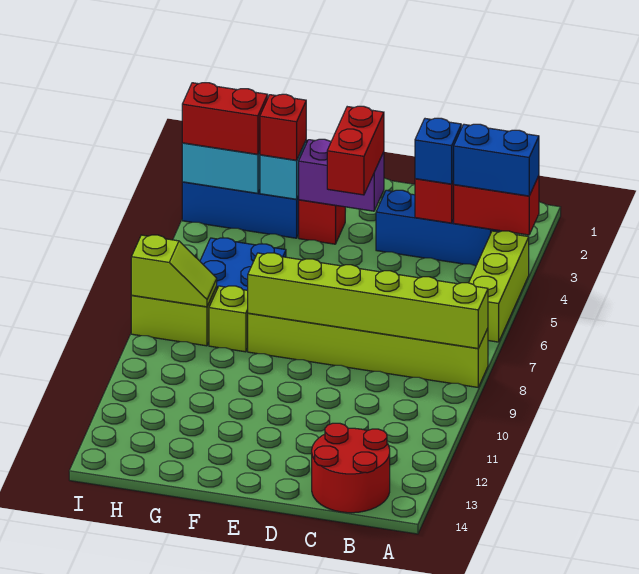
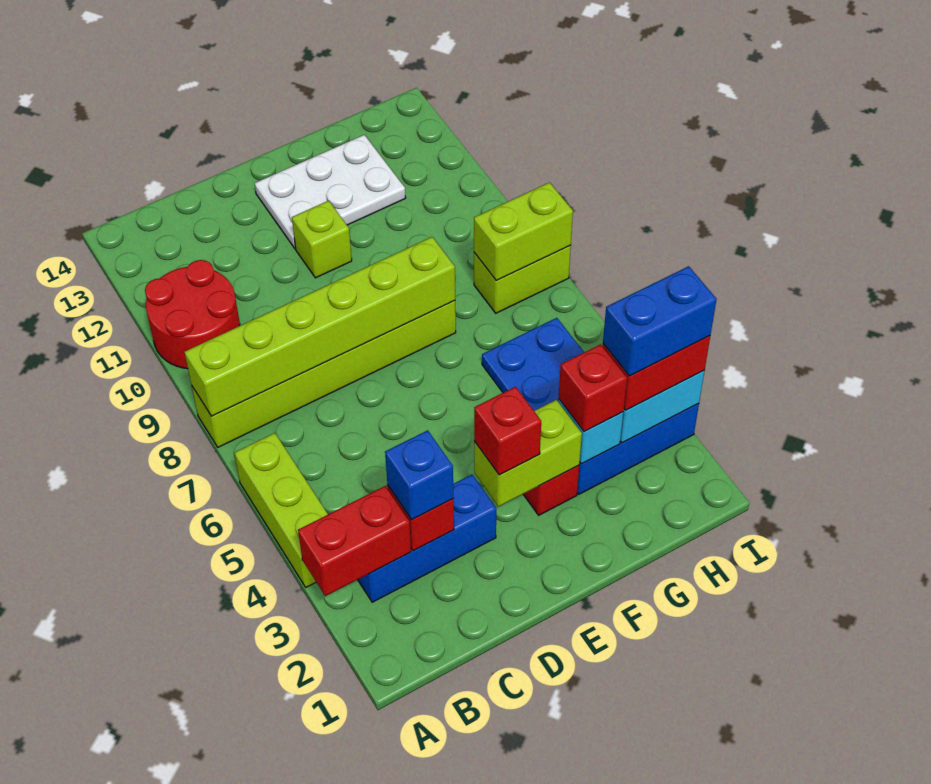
blue brick A3:B3 level 3 -> blue brick H3:I3 level 4
red round brick B13:C14 level 1 -> red round brick A10:B11 level 1
purple brick E3:F3 level 2 -> lime brick E3:F3 level 2
red brick E3:E4 level 3 -> red brick E3 level 3
none -> white plate E12:G13 level 1
lime brick G8 level 1 -> lime brick E11 level 1
lime slope H8:I8 level 2 top I -> lime brick H8:I8 level 2

